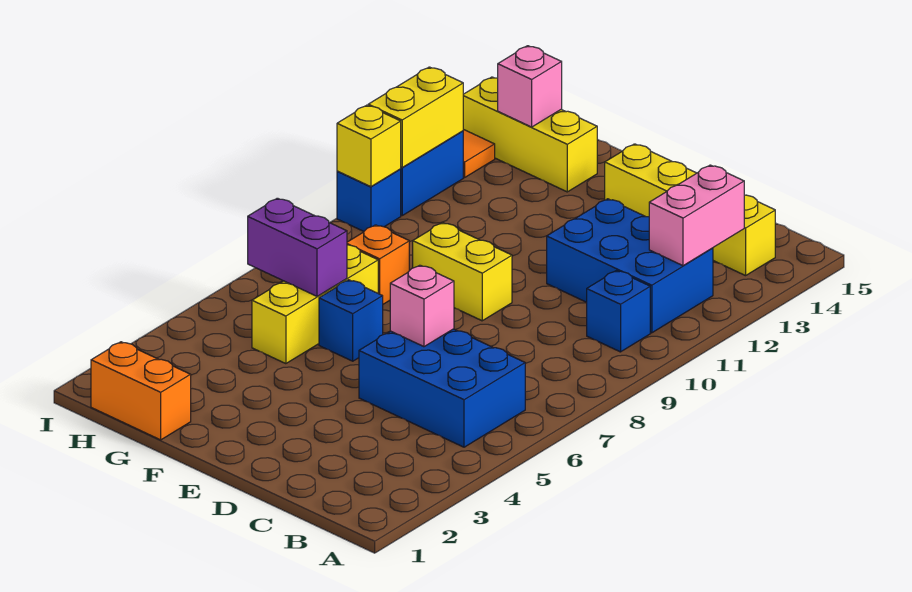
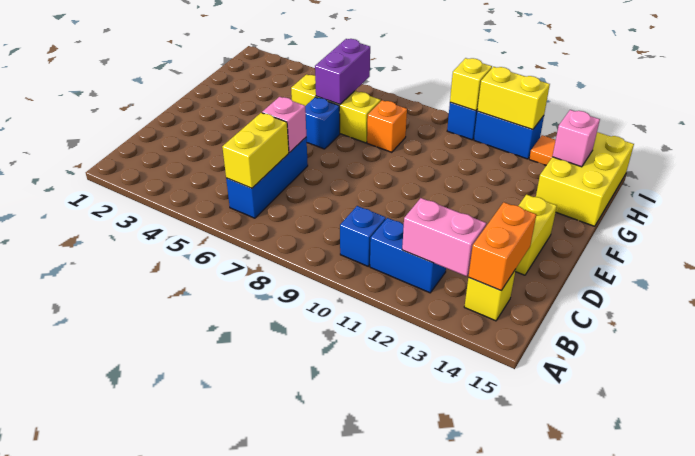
blue brick B5:D6 level 1 -> blue brick B6:D6 level 1
blue brick B11:D12 level 1 -> blue brick B11:B12 level 1
yellow brick E9:F9 level 1 -> yellow brick B6:C6 level 2
orange brick G1:H1 level 1 -> orange brick B14:C14 level 2
yellow brick G14:I14 level 1 -> yellow brick G14:I15 level 1

